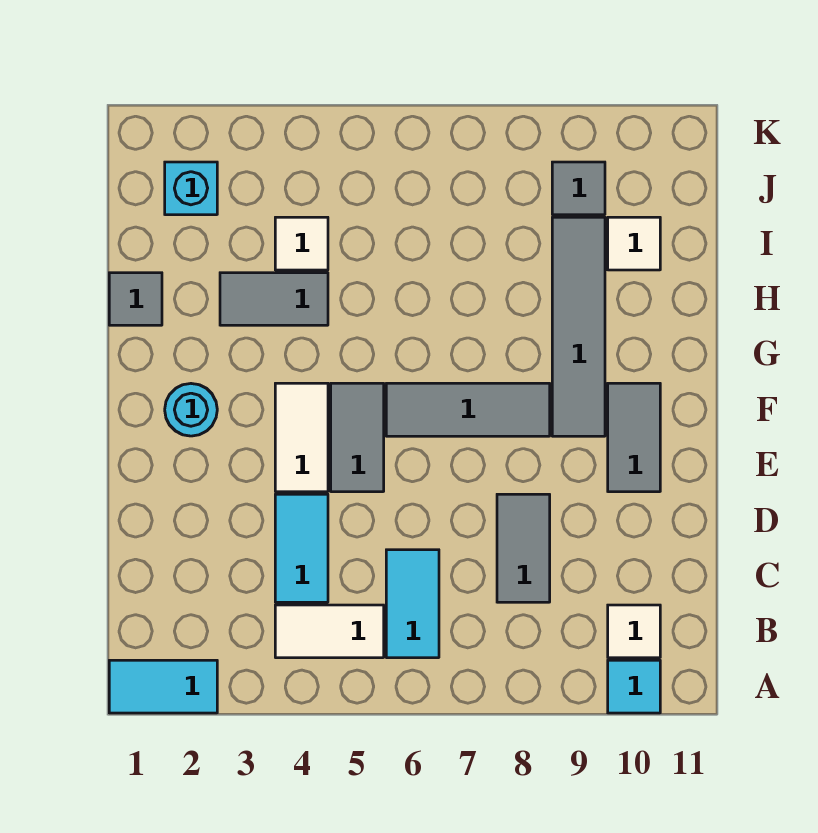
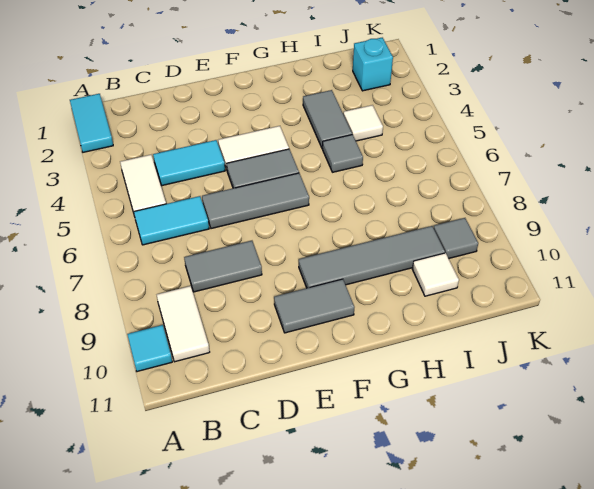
white tile B10 level 1 -> white tile B9:B10 level 1
cyan round brick F2 level 1 -> none
grey tile F6:F8 level 1 -> grey tile D6:F6 level 1
grey tile H1 level 1 -> grey tile H5 level 1

